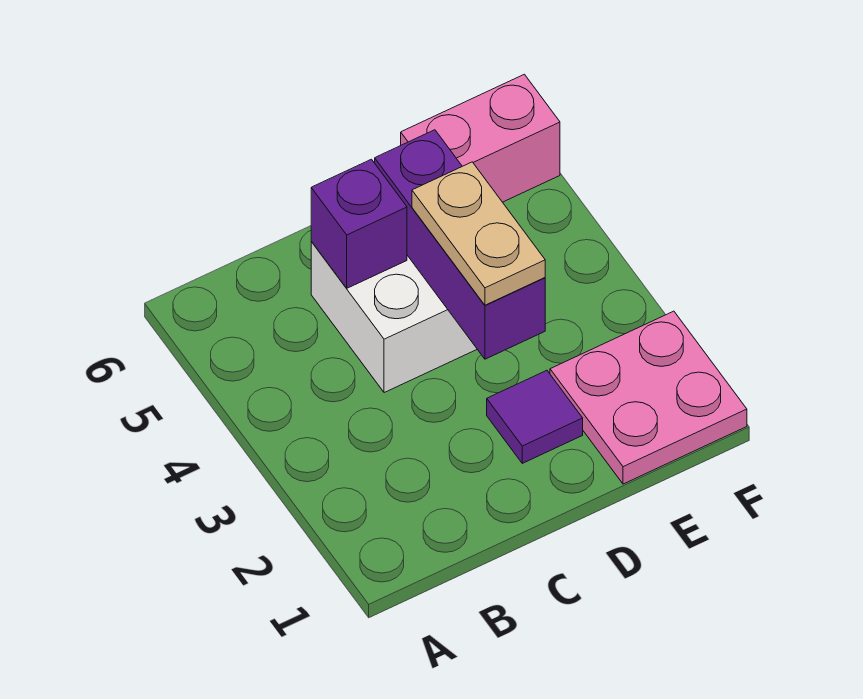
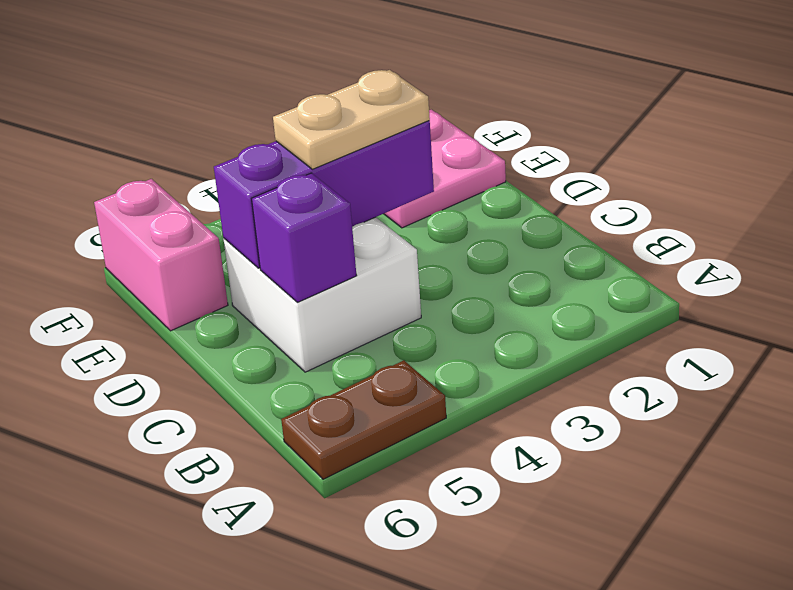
none -> brown plate A5:A6 level 1
purple tile D2 level 1 -> none

